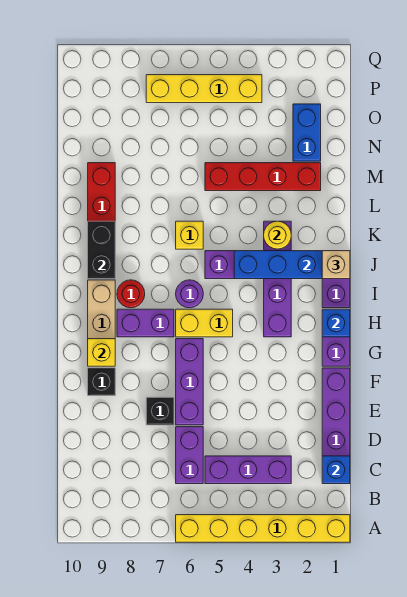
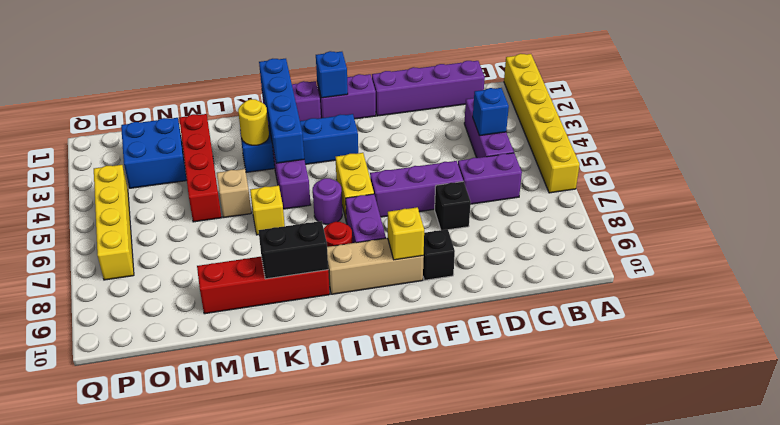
blue brick C1 level 2 -> blue brick C4 level 2
purple brick H3:K3 level 1 -> blue brick H3:K3 level 1
tan brick J1 level 3 -> tan brick L5 level 1
blue brick N2:O2 level 1 -> blue brick N2:O3 level 1

